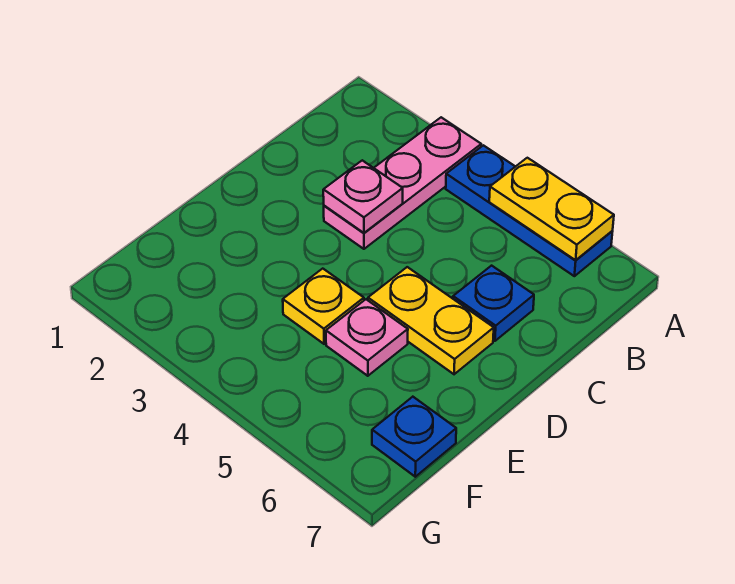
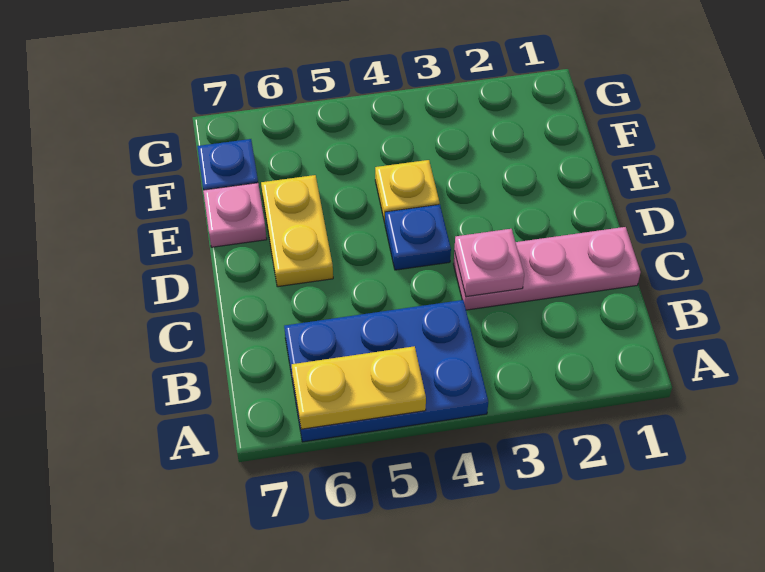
pink plate A3:C3 level 1 -> pink plate C1:C3 level 1
blue plate A4:A6 level 1 -> blue plate A4:B6 level 1
blue plate C6 level 1 -> blue plate D4 level 1
yellow plate D5:D6 level 1 -> yellow plate D6:E6 level 1
pink plate E5 level 1 -> pink plate E7 level 1

